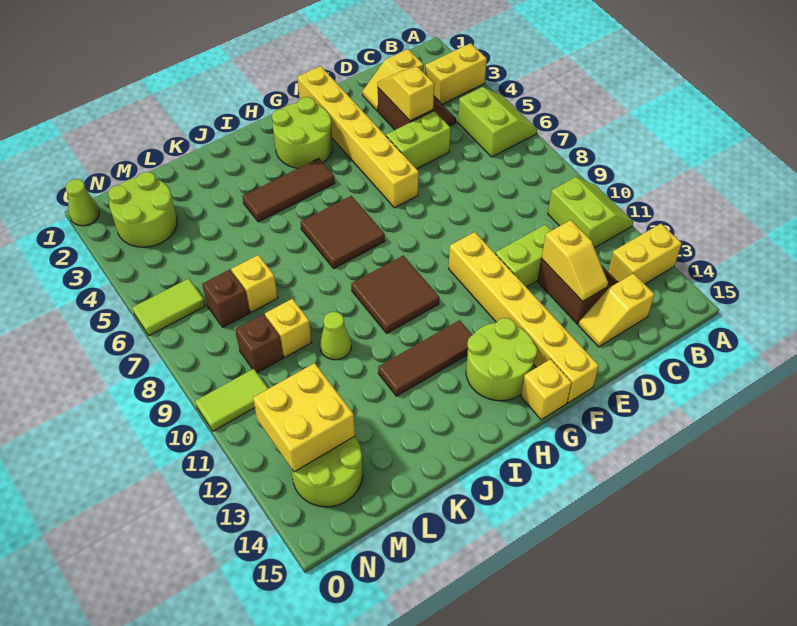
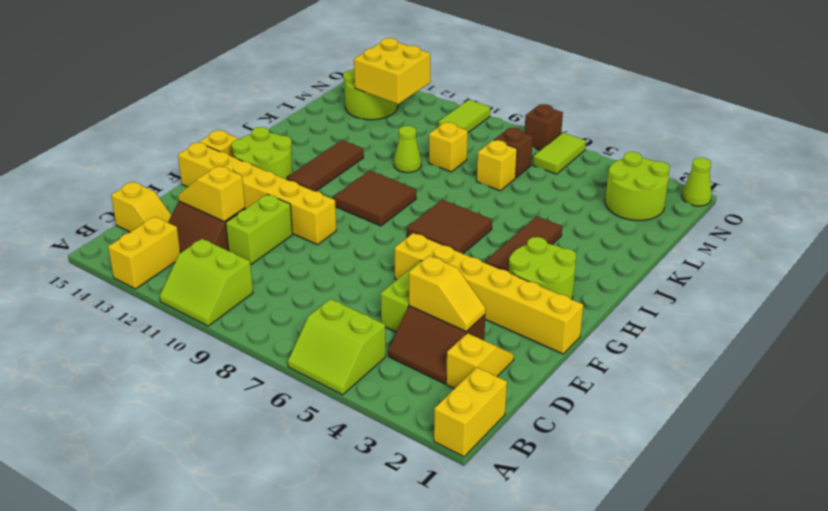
yellow brick A3:B3 level 1 -> yellow brick A1:B1 level 1
yellow slope C14:D14 level 1 top C -> yellow slope C14:C15 level 1 top 15
brown brick M9 level 1 -> brown brick O7 level 1

